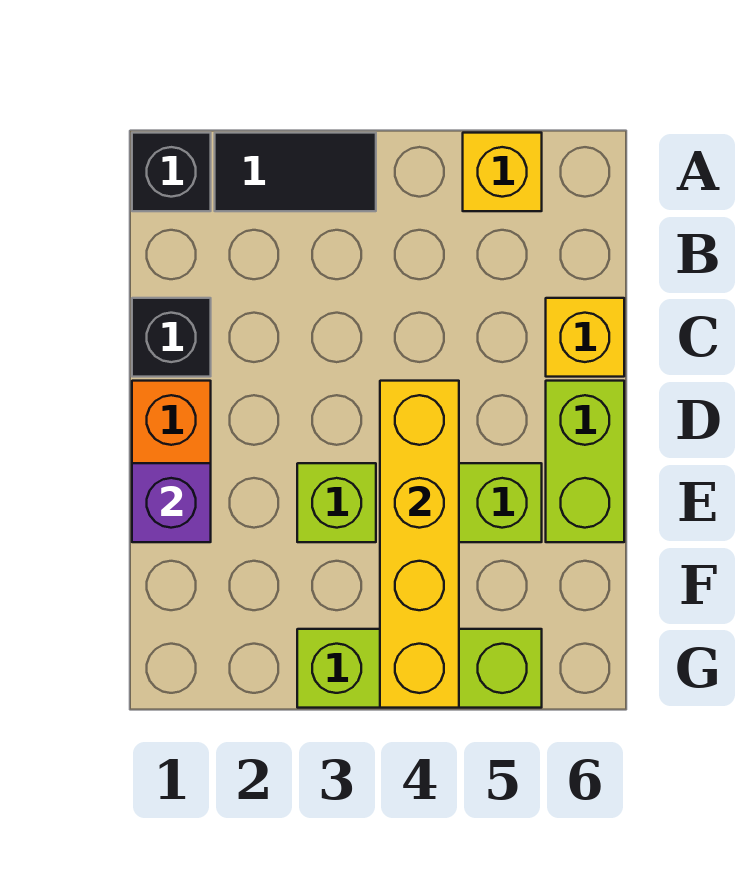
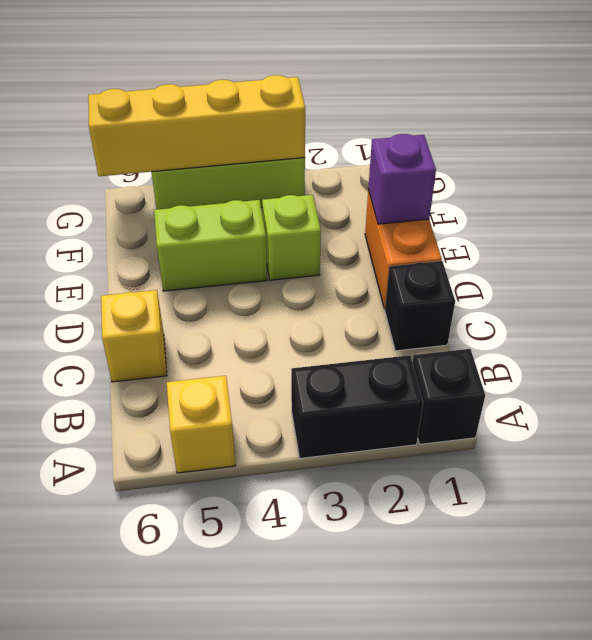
black tile A2:A3 level 1 -> black brick A2:A3 level 1
yellow brick D4:G4 level 2 -> yellow brick G3:G6 level 2
lime brick D6:E6 level 1 -> none

